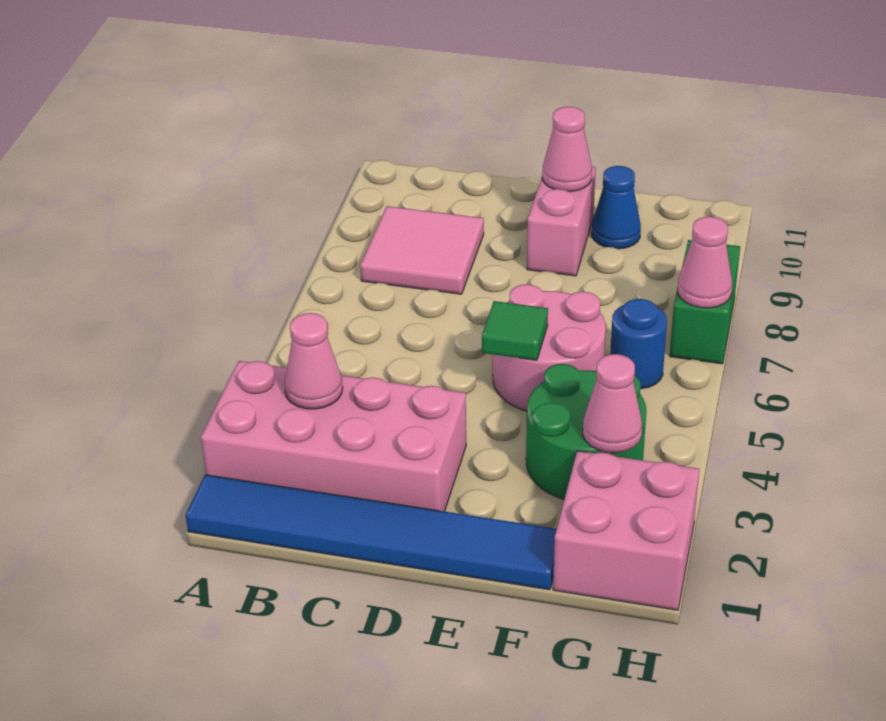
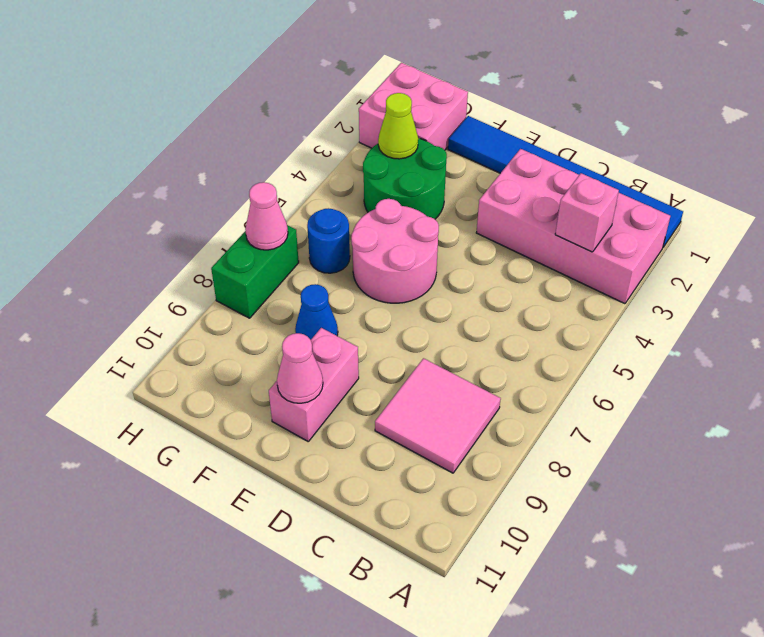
pink cone B3 level 2 -> pink brick B3 level 2
green tile E5 level 2 -> none
blue cone F10 level 1 -> blue cone F8 level 1
pink cone G3 level 2 -> lime cone G3 level 2

